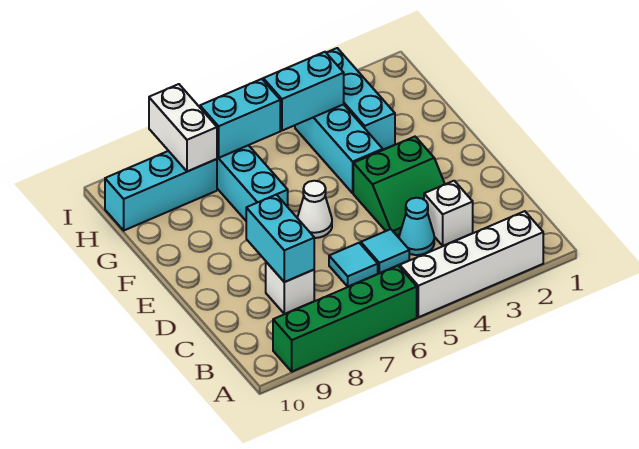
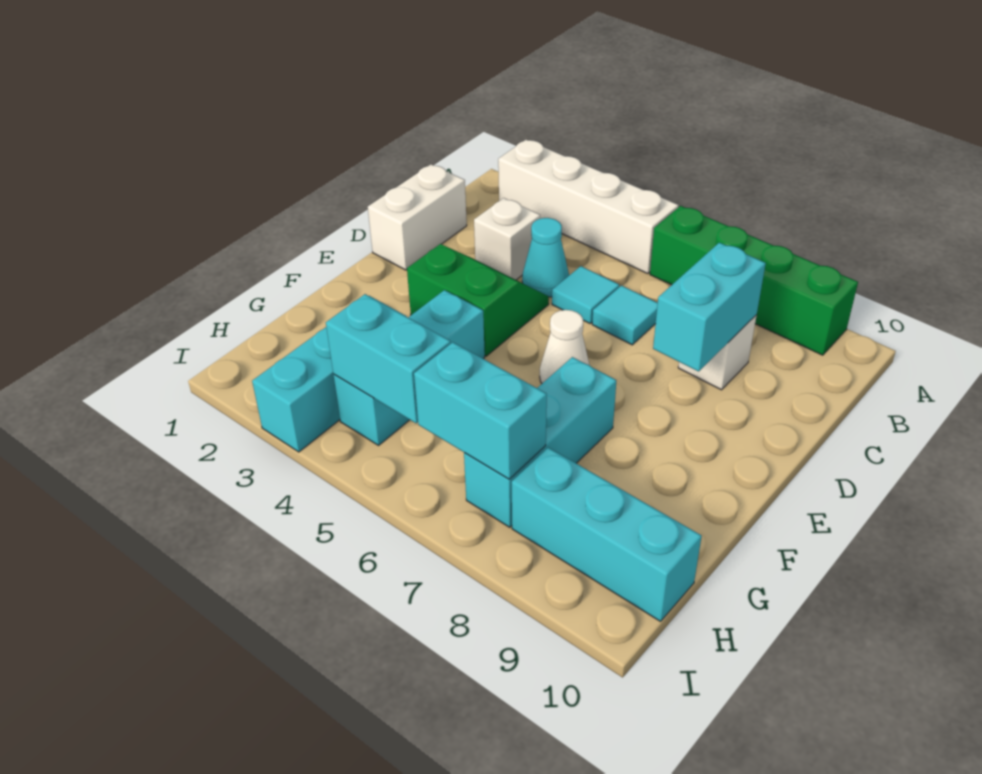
white brick H8:I8 level 2 -> white brick C1:D1 level 1

